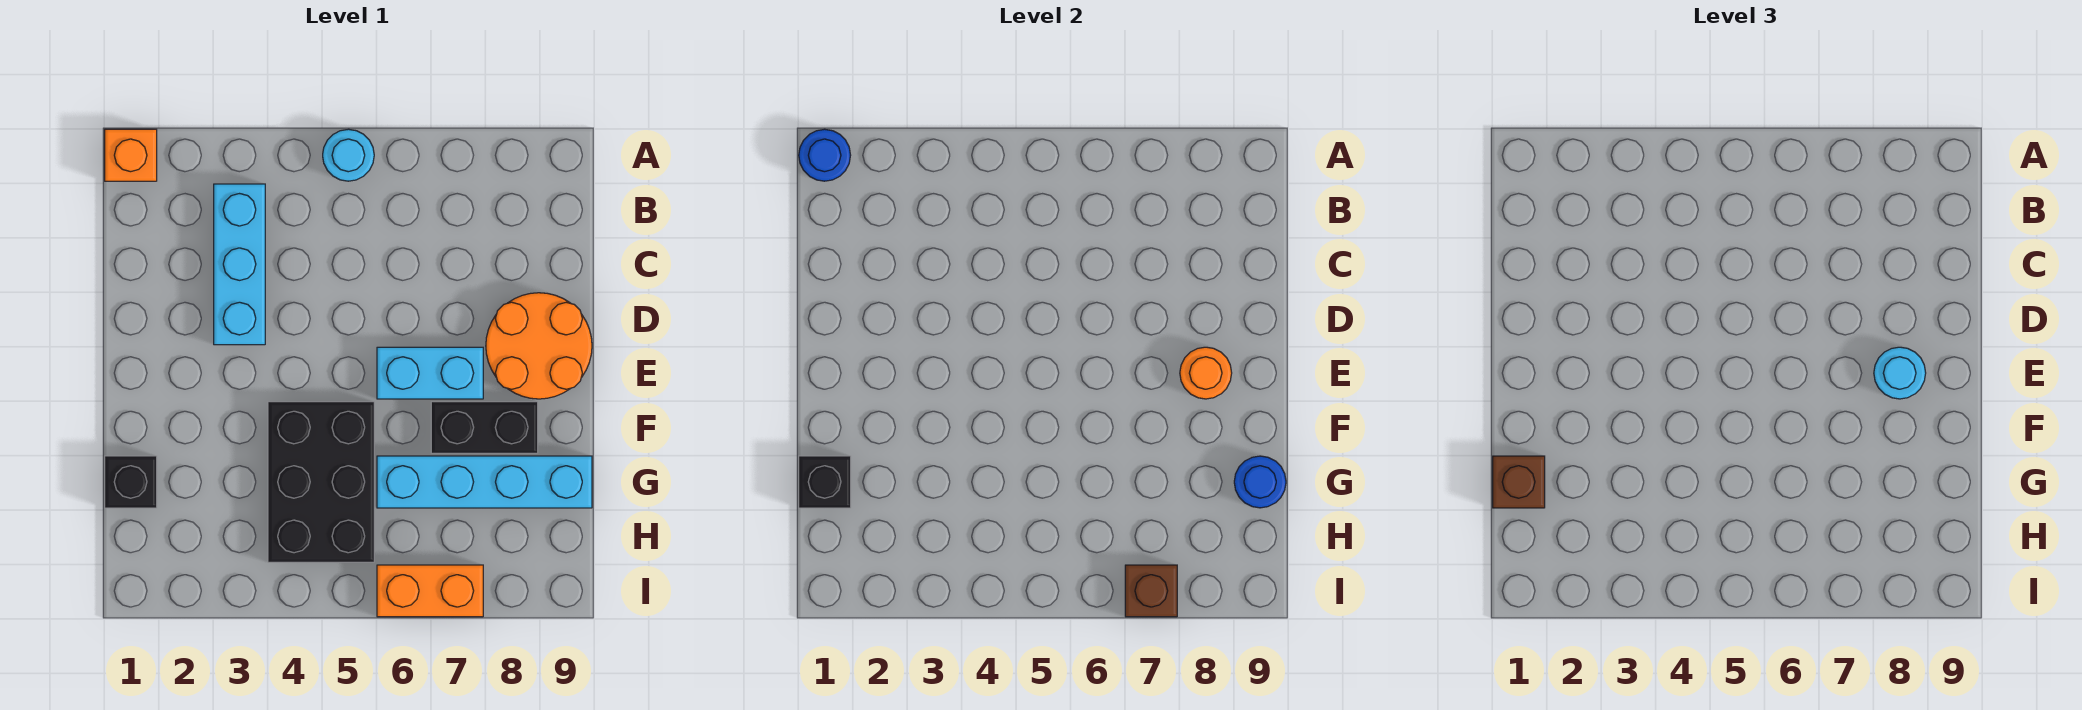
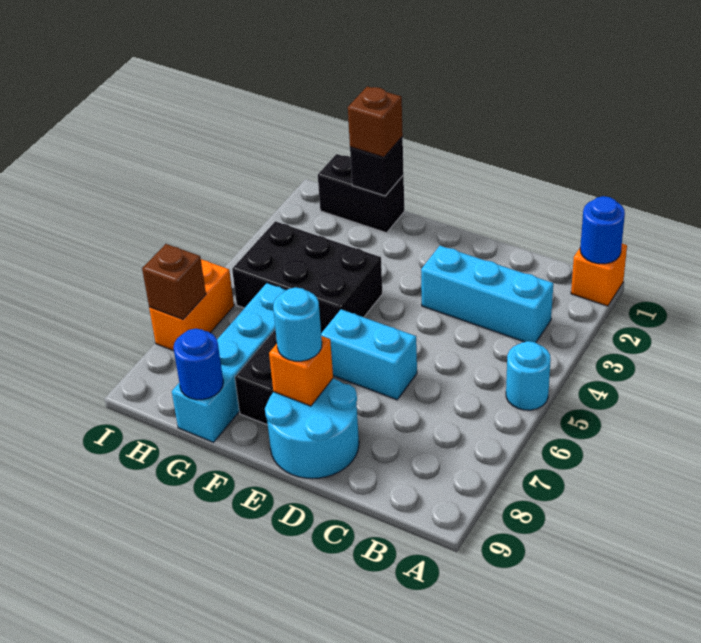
orange round brick D8:E9 level 1 -> cyan round brick D8:E9 level 1
cyan brick E6:E7 level 1 -> cyan brick D6:E6 level 1
orange round brick E8 level 2 -> orange brick E8 level 2
black brick G1 level 1 -> black brick G1:H1 level 1

